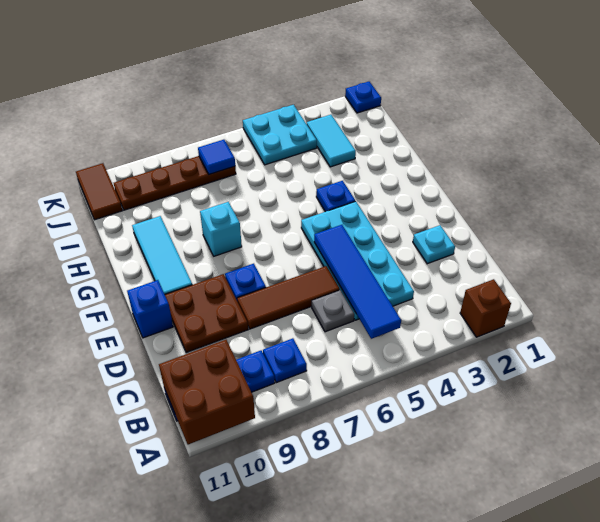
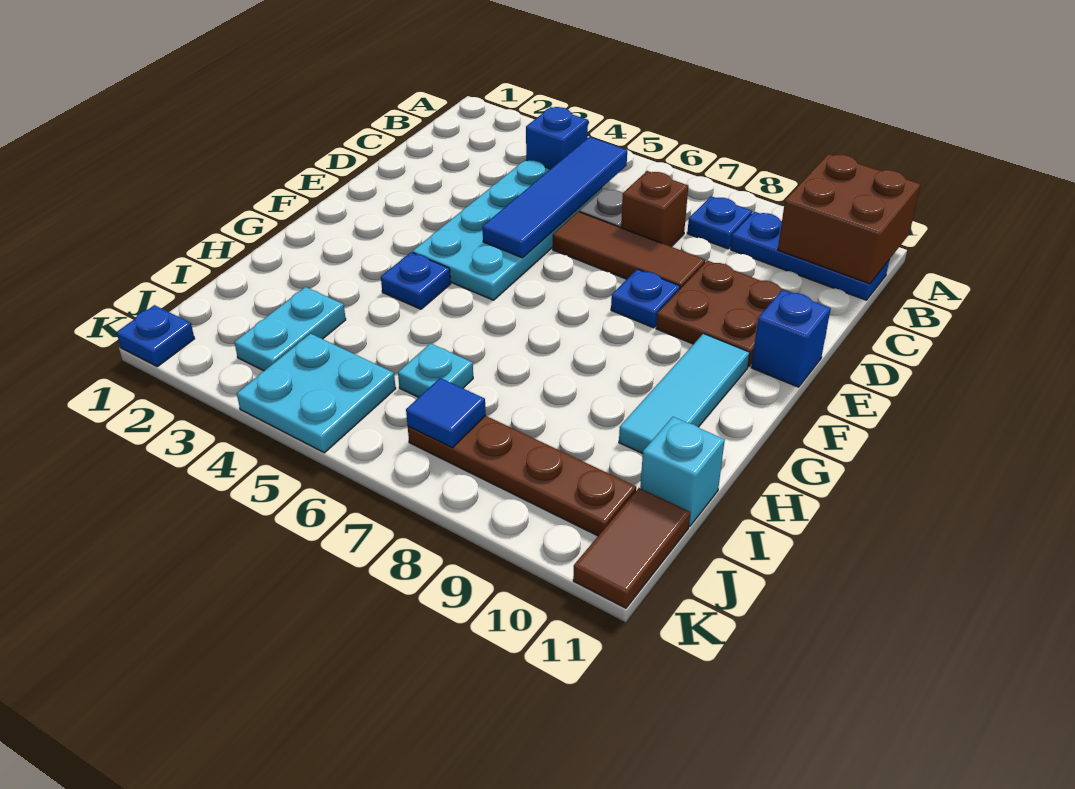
brown brick A2 level 1 -> brown brick C7 level 1
none -> blue brick B4 level 1
cyan plate D2 level 1 -> cyan plate I6 level 1
cyan brick G8 level 1 -> cyan brick I11 level 1
cyan tile I3:J3 level 1 -> cyan plate I3:J3 level 1

